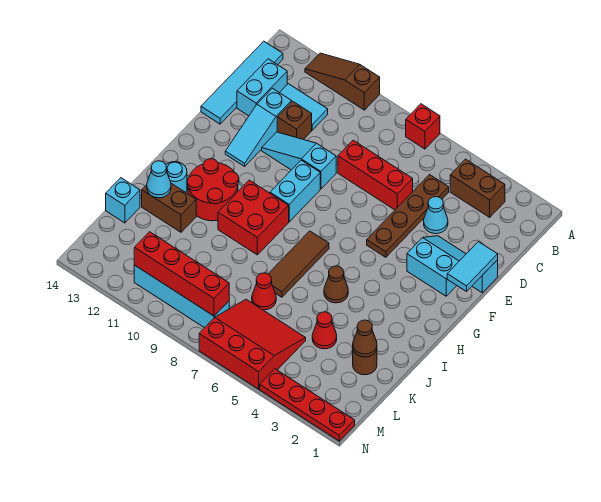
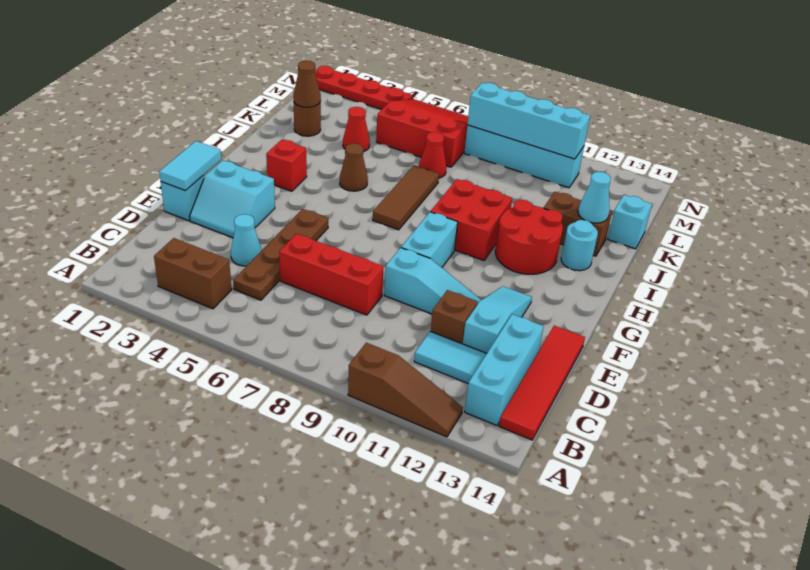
red brick A7 level 1 -> red brick H3 level 1
cyan tile B14:E14 level 1 -> red tile B14:E14 level 1
cyan brick C13:D13 level 1 -> cyan brick B13:D13 level 1
red slope L5:N7 level 1 top N -> red slope L5:N7 level 1 top L
red brick M8:M11 level 2 -> cyan brick M8:M11 level 2

